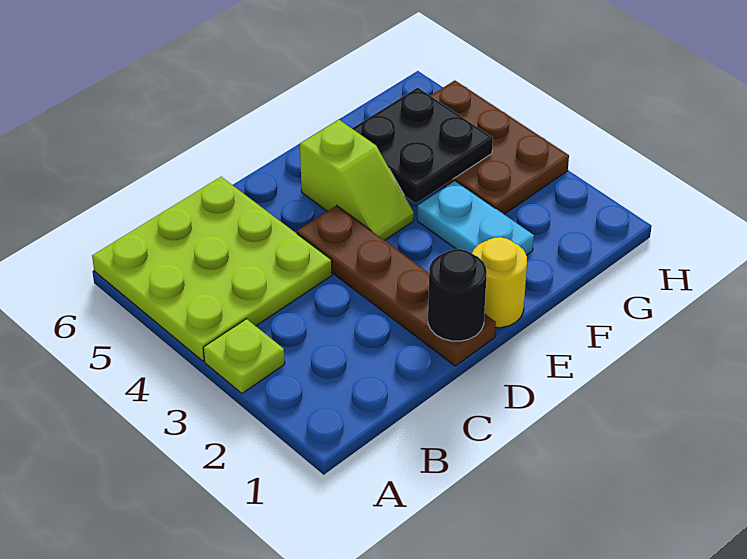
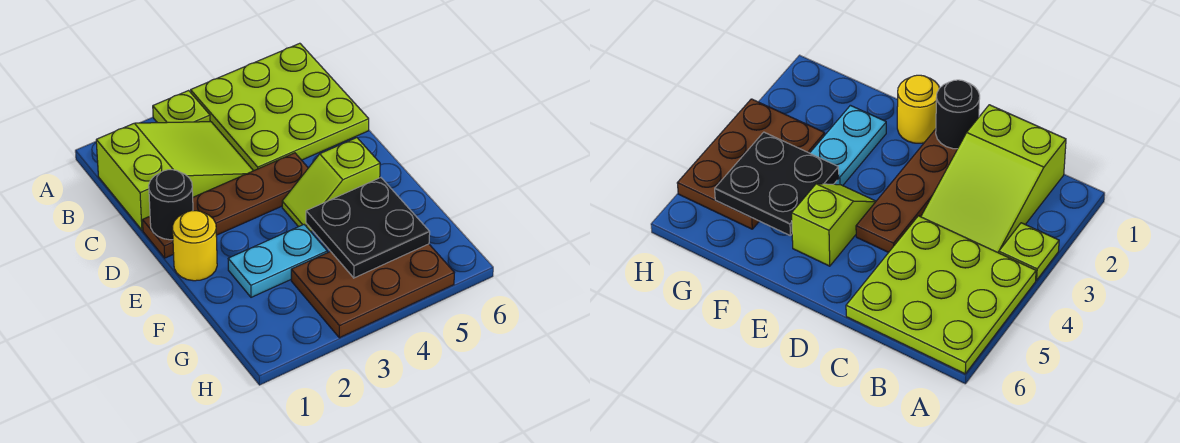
none -> lime slope B1:C3 level 1 top 1

